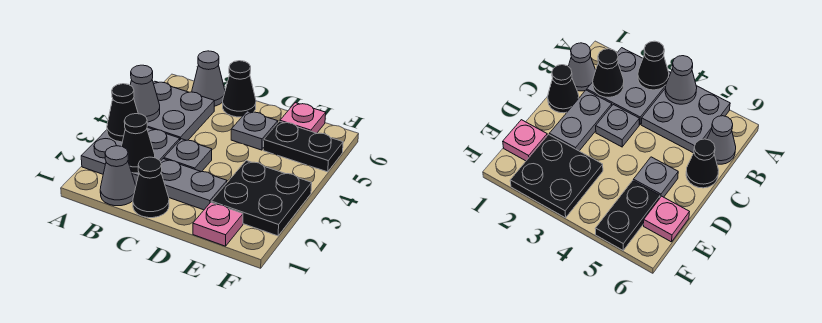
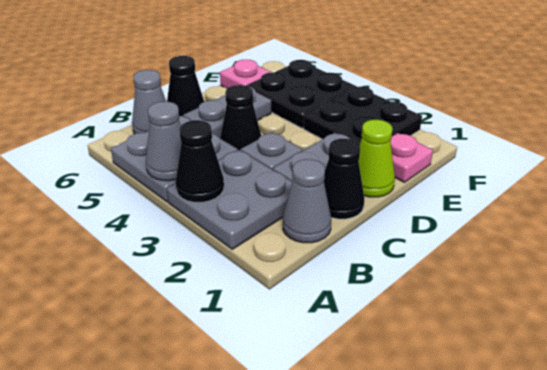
black cone B2 level 2 -> black cone C4 level 1
none -> lime cone D1 level 1
grey plate D5 level 1 -> grey plate C5:D5 level 1
black plate E5:F5 level 1 -> black plate E4:F5 level 1

